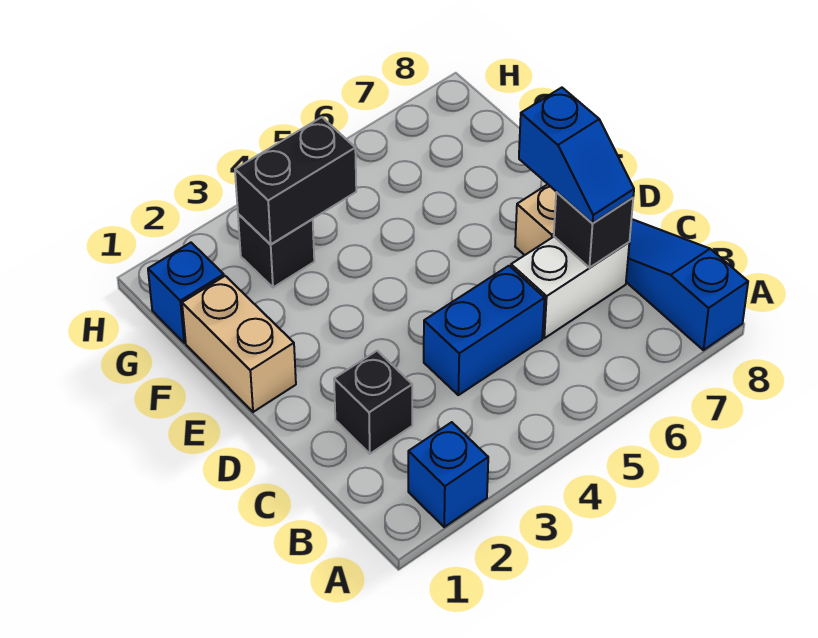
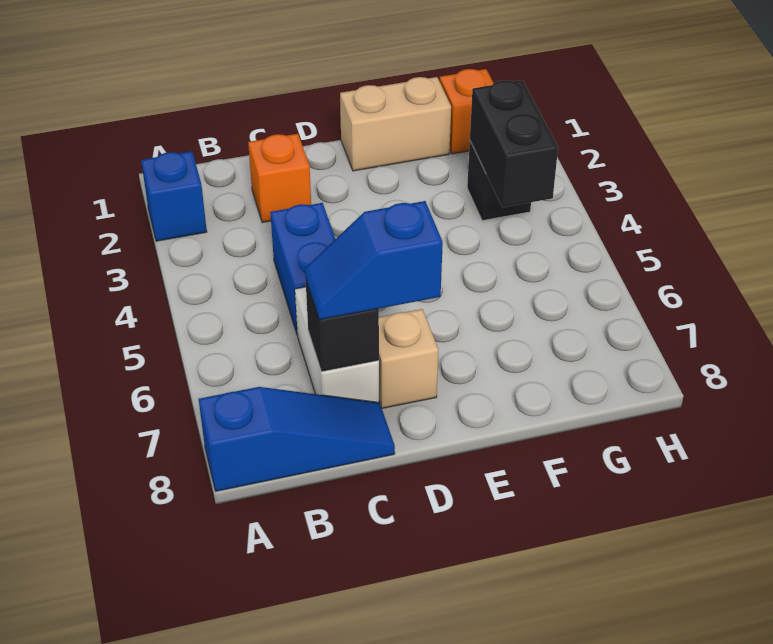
black brick C2 level 1 -> orange brick C2 level 1
blue brick G1 level 1 -> orange brick G1 level 1

